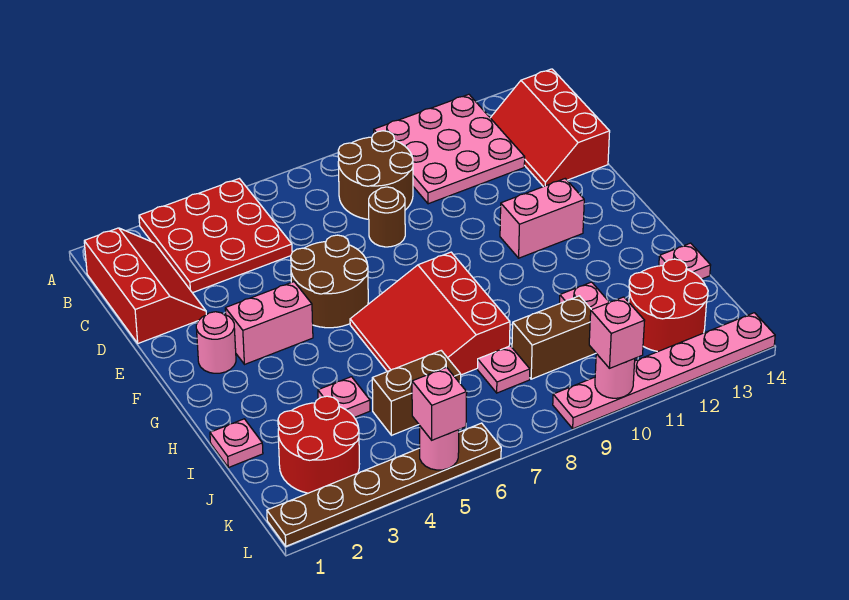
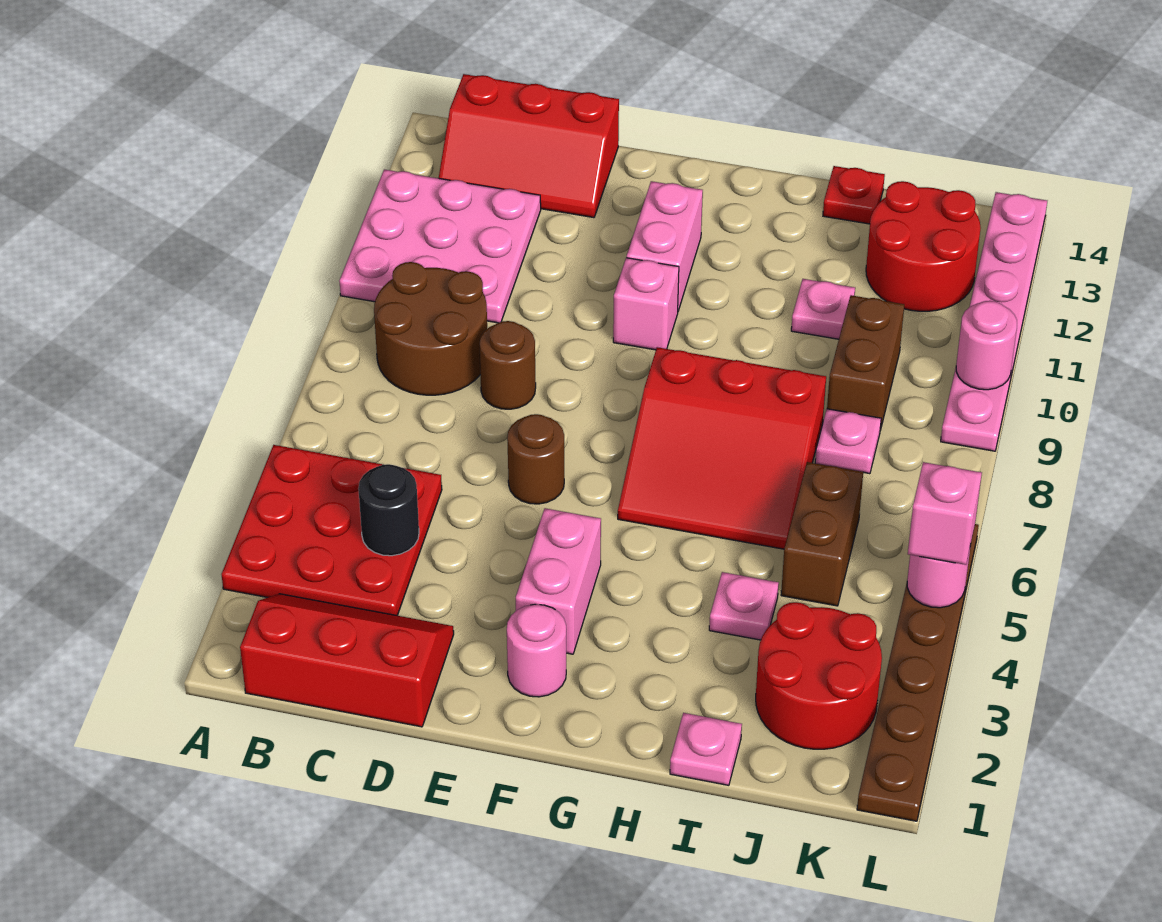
none -> black round brick C4 level 2
brown round brick E5:F6 level 1 -> brown round brick E6 level 1
pink plate I14 level 1 -> red plate I14 level 1
pink brick L10 level 3 -> pink brick F10 level 1

